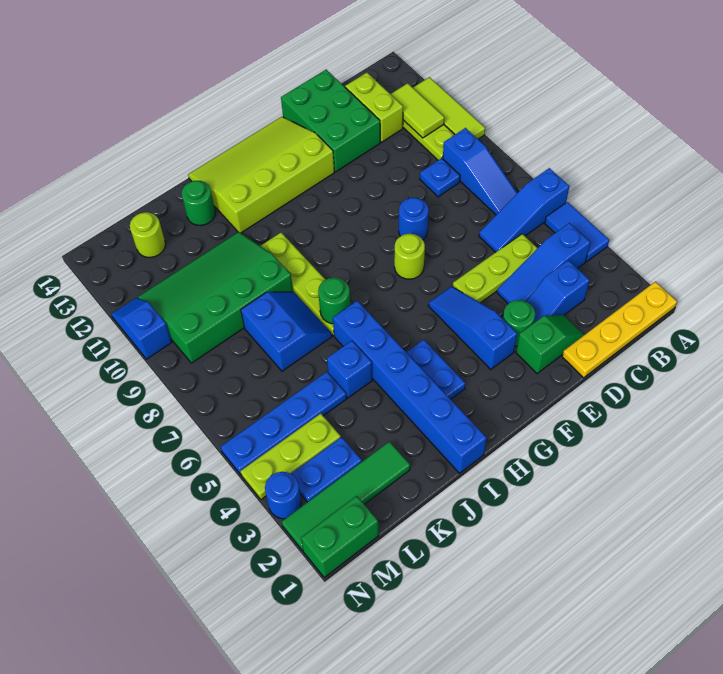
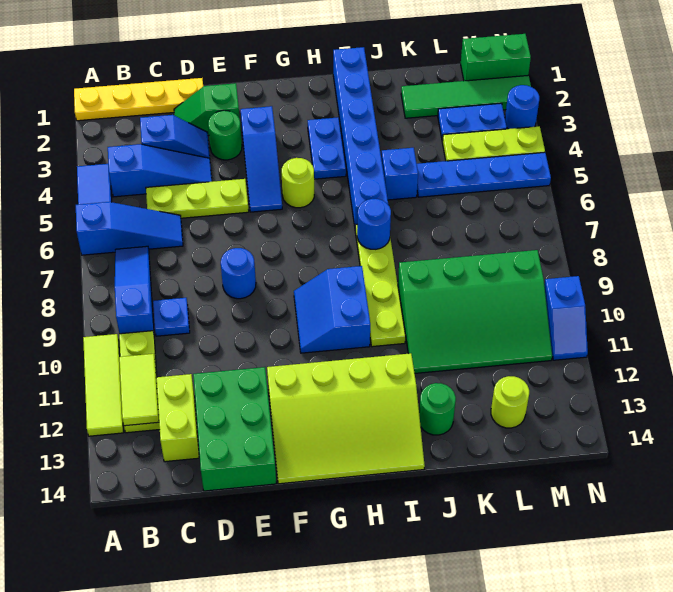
lime round brick F7 level 1 -> lime round brick G5 level 1
green round brick I7 level 2 -> blue round brick I7 level 2
blue slope J7:K8 level 1 top K -> blue slope G9:H10 level 1 top H

